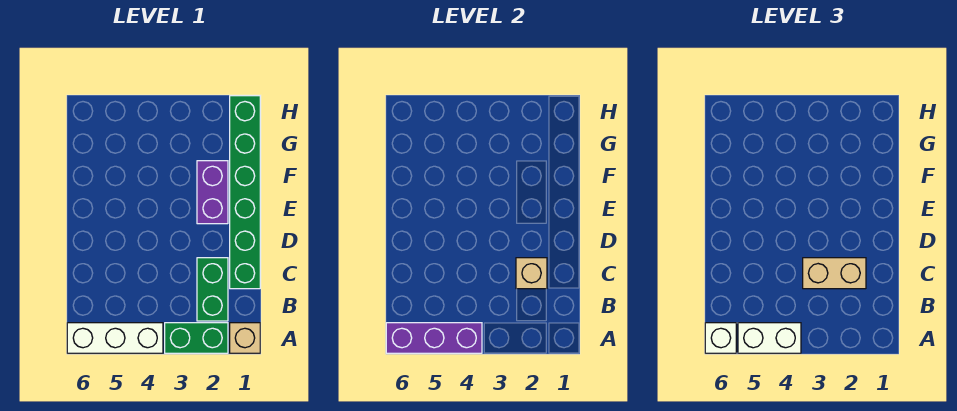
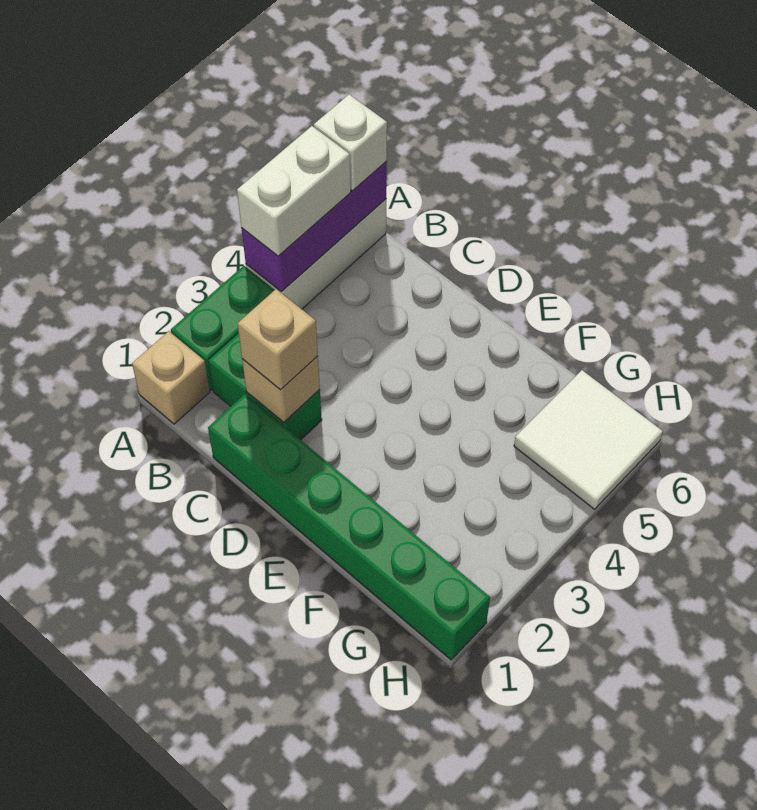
tan brick C2:C3 level 3 -> tan brick C2 level 3
purple brick E2:F2 level 1 -> none
none -> white tile G5:H6 level 1

